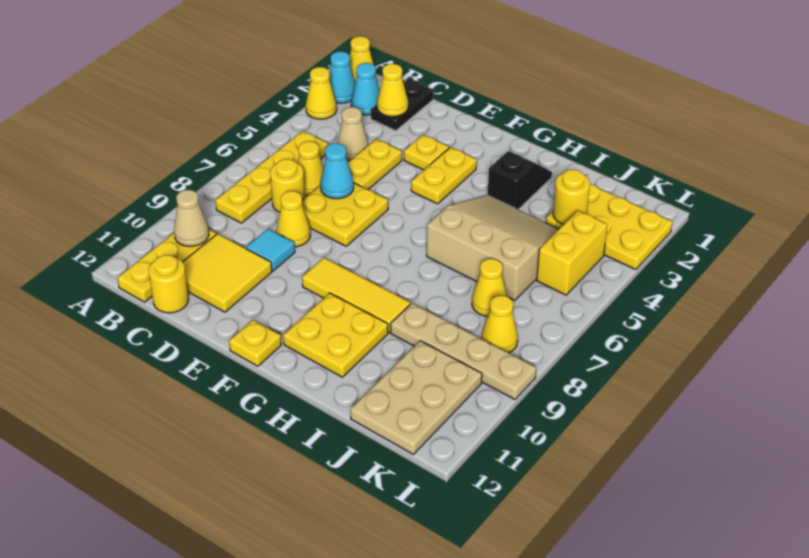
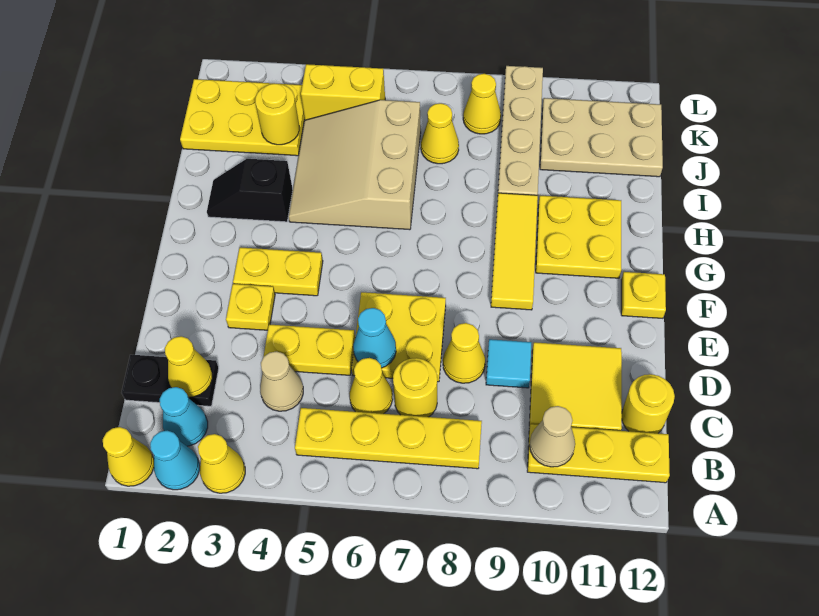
yellow plate J2:L3 level 1 -> yellow plate J1:K3 level 1

